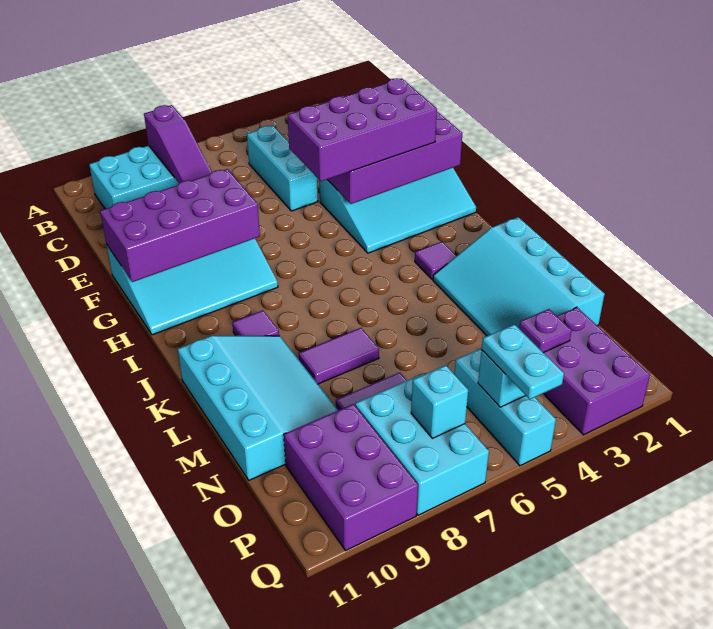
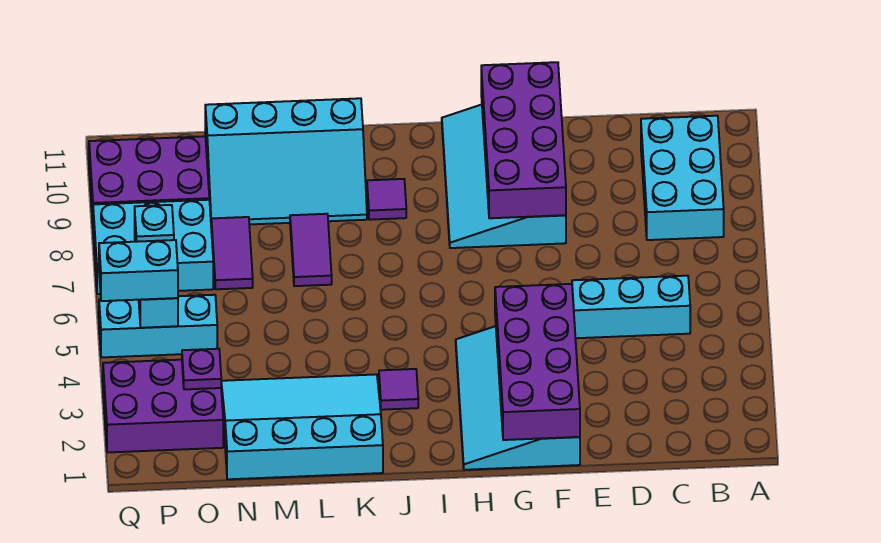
purple slope B8:D8 level 2 top B -> none
purple brick F2:G5 level 3 -> none
cyan plate P5:Q5 level 3 -> cyan brick P5:Q5 level 3

